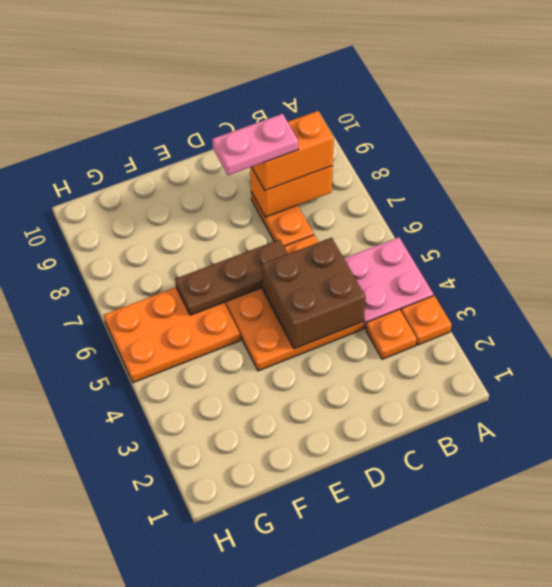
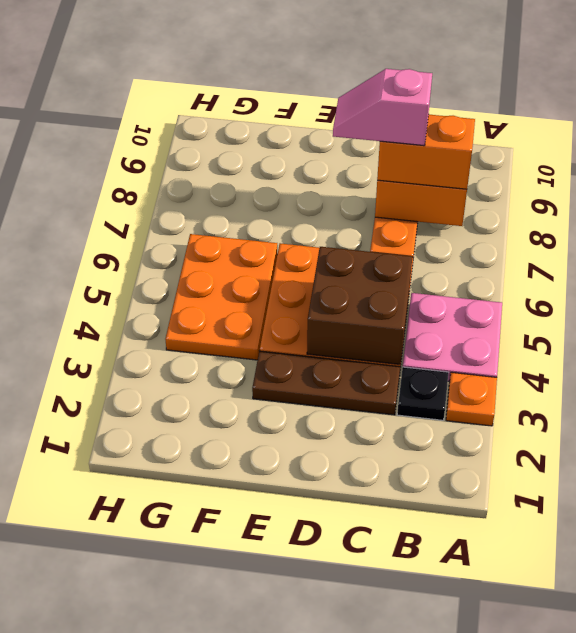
orange plate B3 level 1 -> black plate B3 level 1
pink plate C8:D8 level 4 -> pink slope C8:D8 level 4 top C
brown plate D6:F6 level 2 -> brown plate C3:E3 level 1
orange plate F5:H6 level 1 -> orange plate F4:G6 level 1

